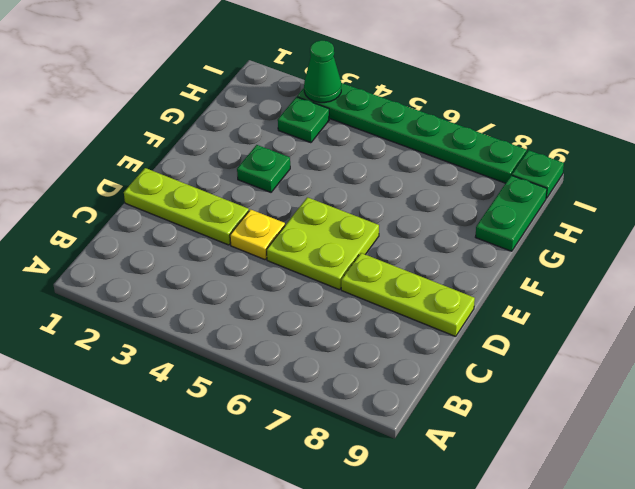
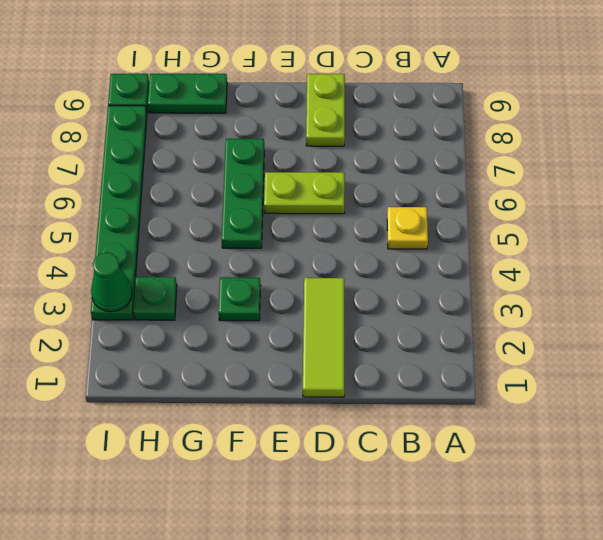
lime plate D1:D3 level 1 -> lime tile D1:D3 level 1
yellow plate D4 level 1 -> yellow plate B5 level 1
lime plate D5:E6 level 1 -> lime plate D6:E6 level 1
lime plate D7:D9 level 1 -> lime plate D8:D9 level 1
none -> green plate F5:F7 level 1

